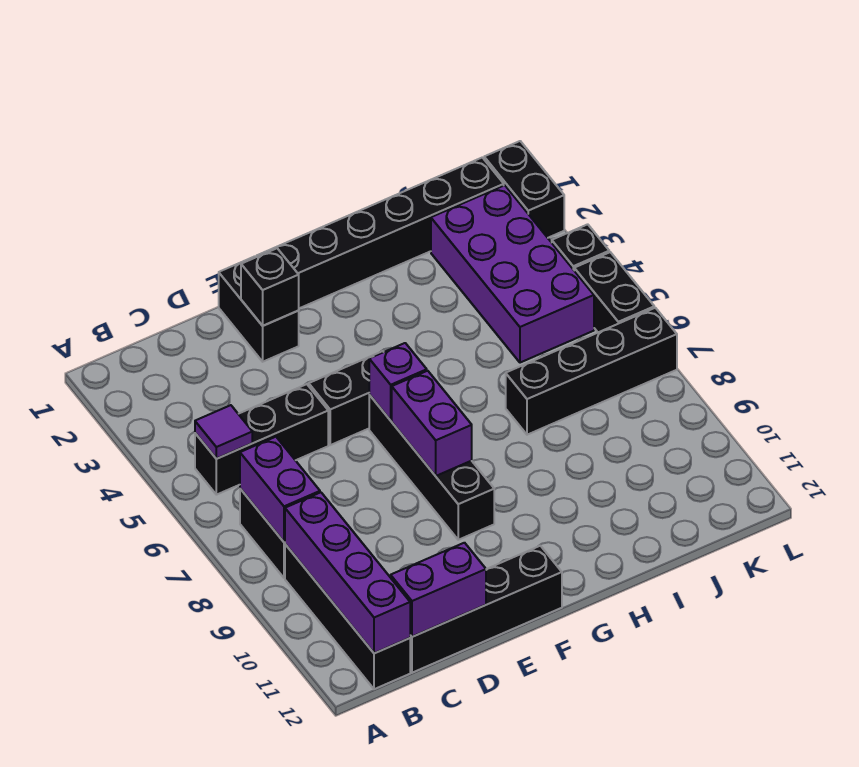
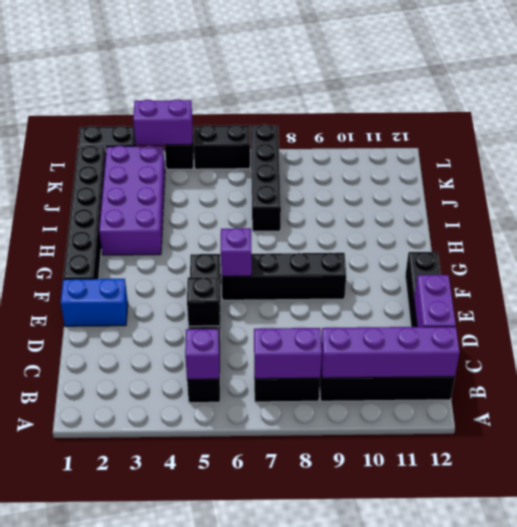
purple tile B5 level 2 -> purple brick B5 level 2
black brick E1:E2 level 1 -> blue brick E1:E2 level 1
black brick E2 level 2 -> black brick D5 level 2
purple brick F7:F8 level 2 -> purple brick L3:L4 level 2
purple brick J2:K5 level 1 -> purple brick H2:K3 level 1

